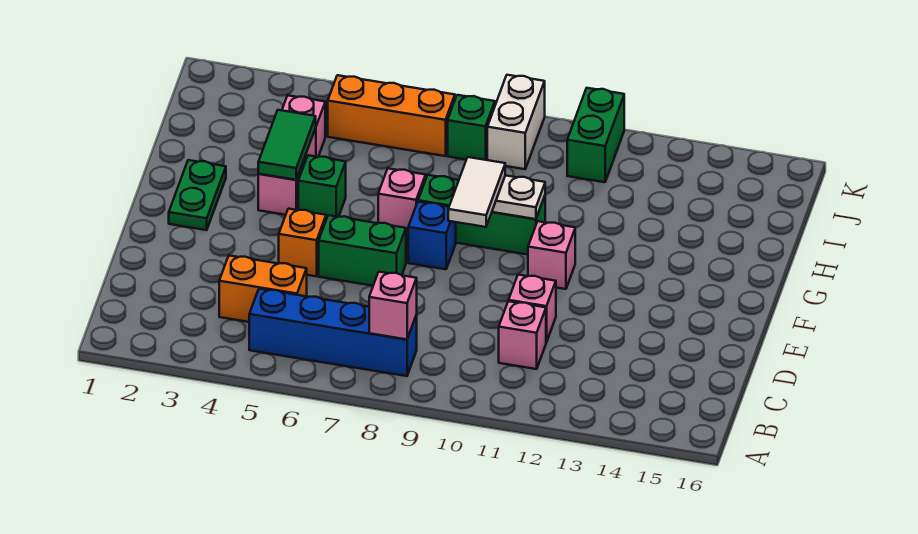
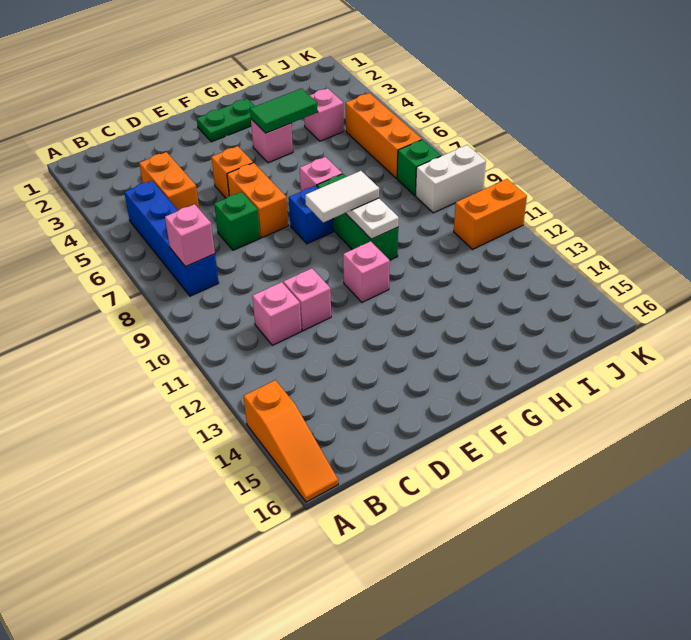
none -> orange slope A14:A16 level 1 top 14
green brick E6:E7 level 1 -> orange brick E6:E7 level 1
green brick G5 level 1 -> green brick D7 level 1
green brick J11:K11 level 1 -> orange brick J11:K11 level 1

